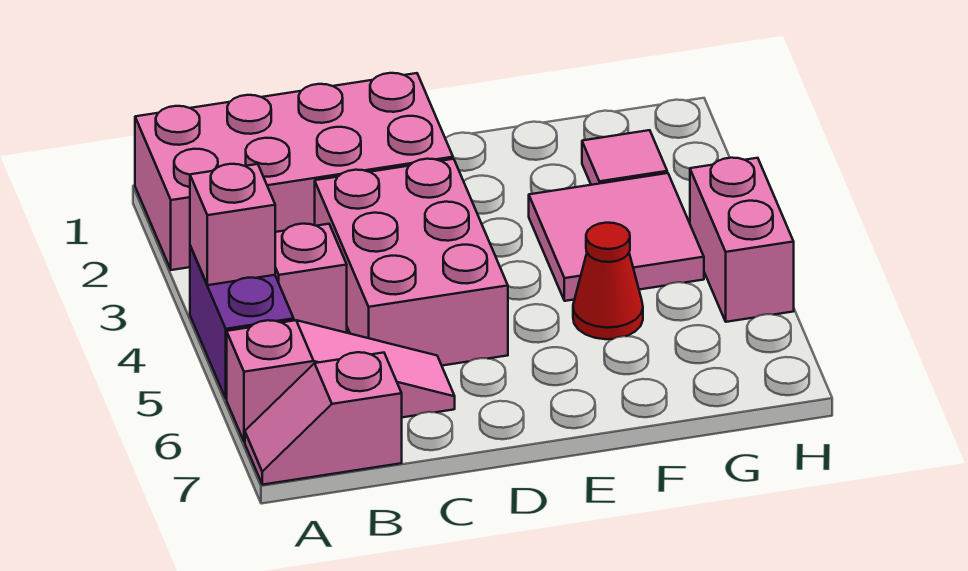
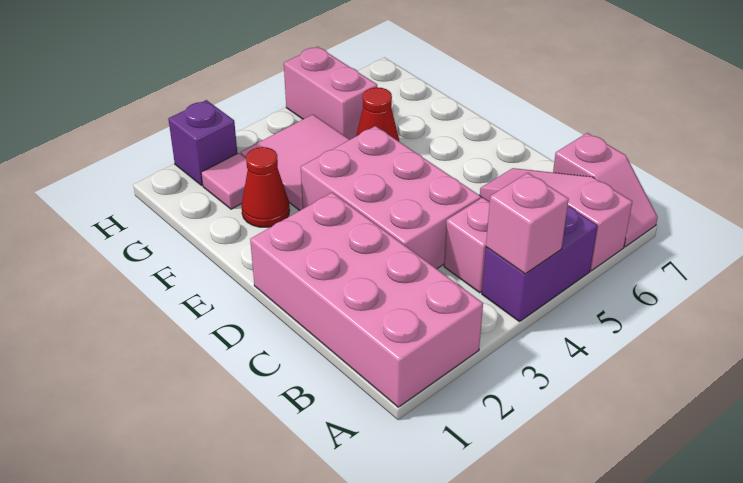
pink brick C3:D5 level 1 -> pink brick C3:E4 level 1
none -> red cone F2 level 1
none -> purple brick H2 level 1
pink brick H4:H5 level 1 -> pink brick G5:H5 level 1

